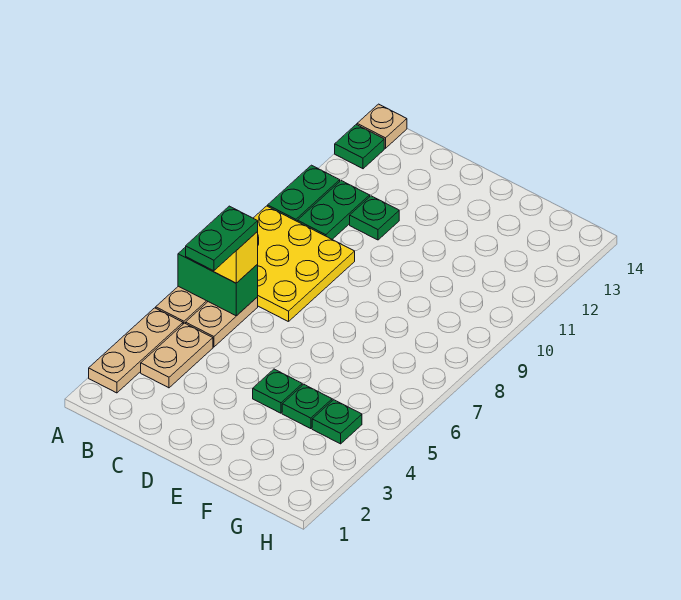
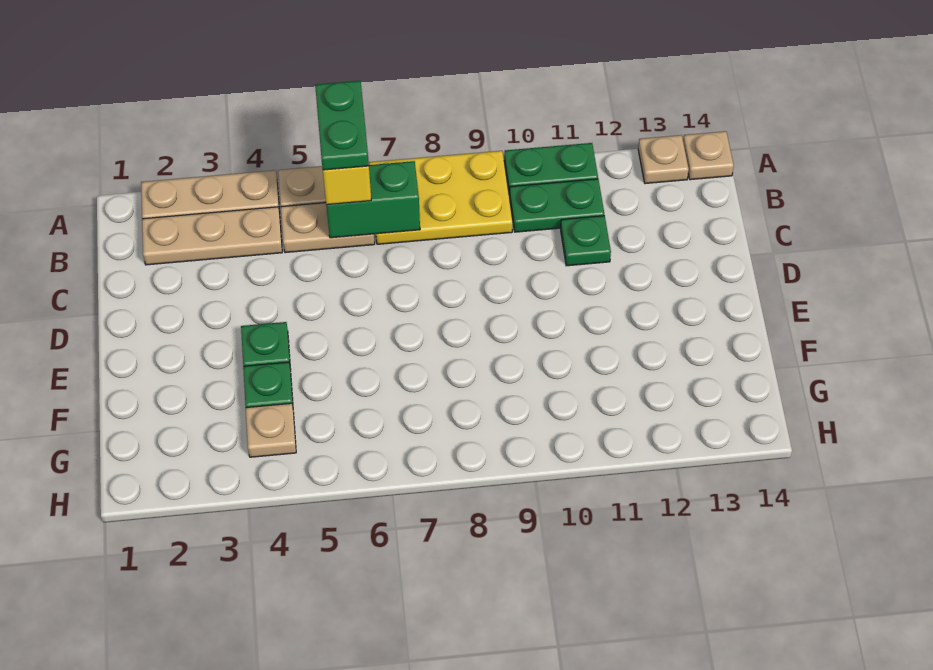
green brick A6:B6 level 2 -> green brick B6:B7 level 2
yellow plate A7:C9 level 1 -> yellow plate A7:B9 level 1
green plate A13 level 1 -> tan plate A13 level 1
tan plate B3:B4 level 1 -> tan plate B2:B4 level 1
green plate B5:B6 level 4 -> green plate A6:B6 level 4
green plate G4 level 1 -> tan plate G4 level 1

